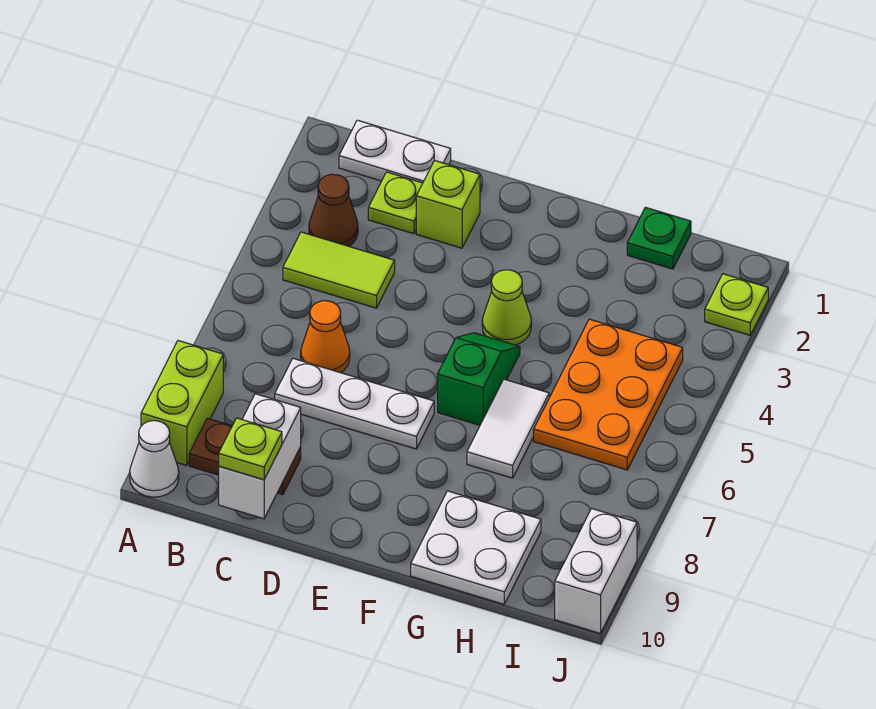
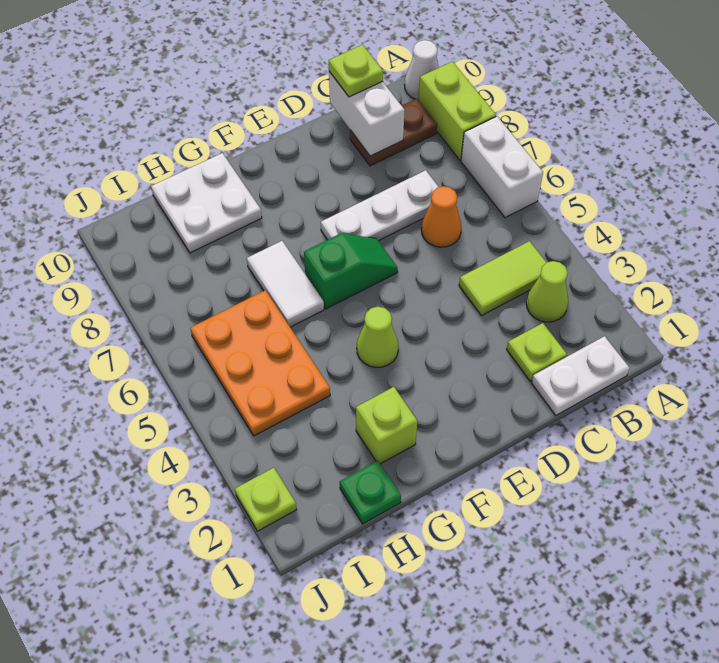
brown cone B3 level 1 -> lime cone B3 level 1
lime brick D2 level 1 -> lime brick G2 level 1
green slope F5:F6 level 1 top 6 -> green slope E6:F6 level 1 top F
white brick J9:J10 level 1 -> white brick A6:A7 level 1

